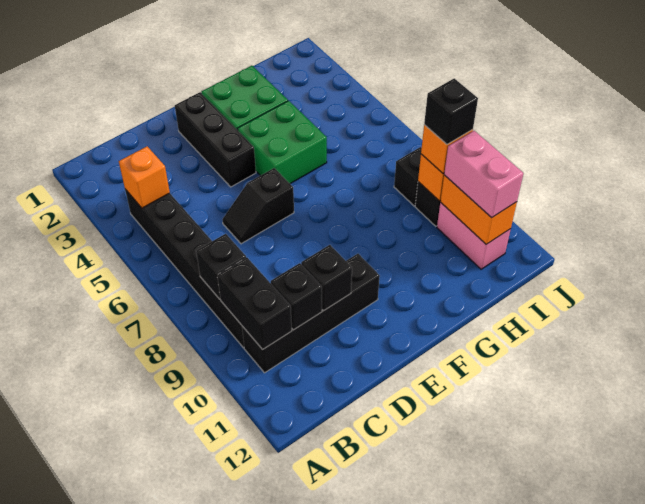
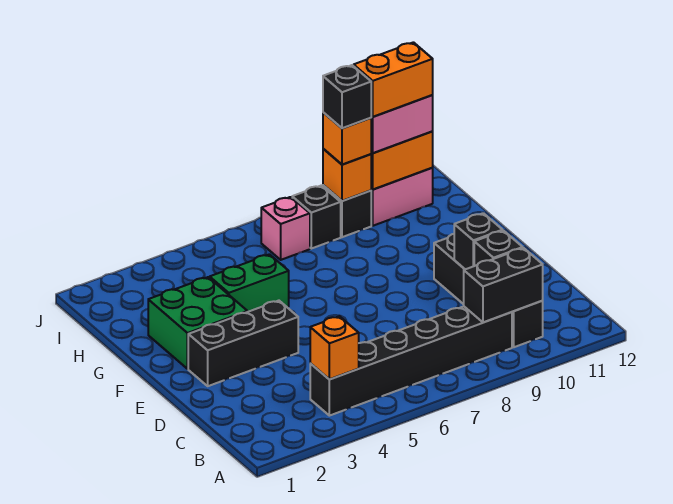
black brick B8 level 2 -> none
black slope D6:E6 level 1 top E -> none
green brick F4:G5 level 1 -> green brick G4:G5 level 1
none -> pink brick I7 level 1
none -> orange brick I10:I11 level 4

